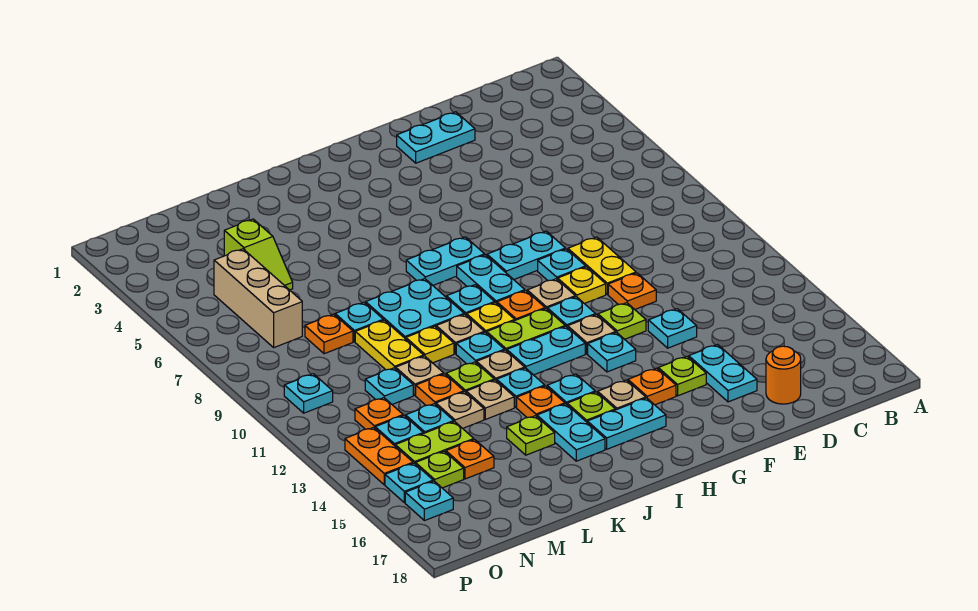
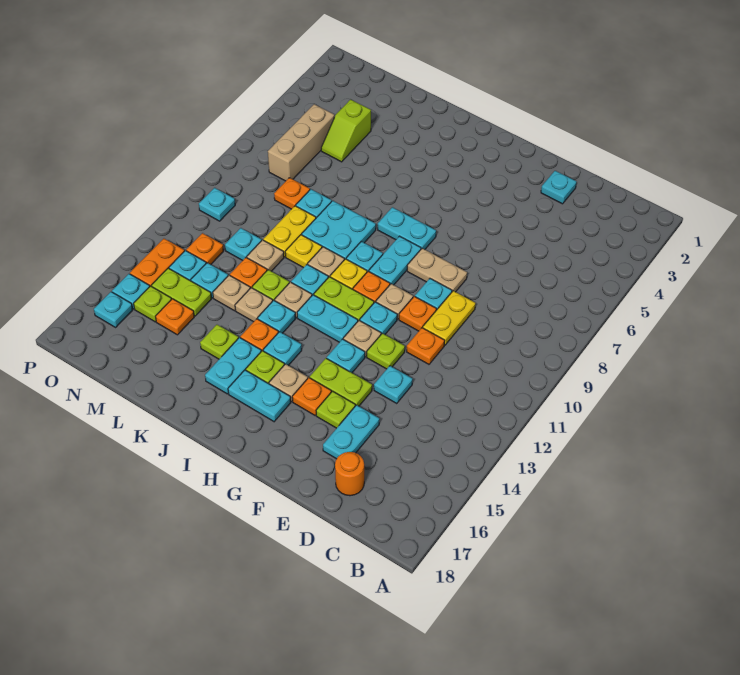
cyan plate E2:F2 level 1 -> cyan plate E2 level 1
cyan plate F8:G8 level 1 -> tan plate F8:G8 level 1
yellow plate F10 level 1 -> orange plate F10 level 1
none -> lime plate F14:G14 level 1

